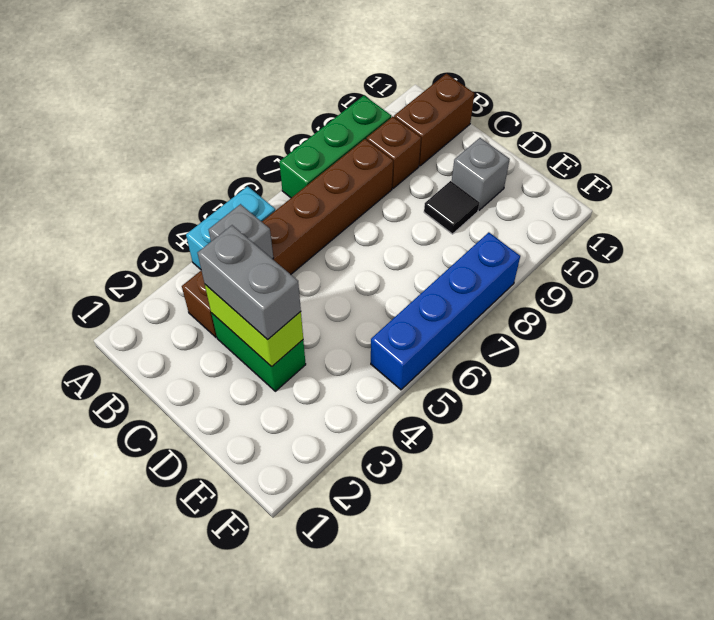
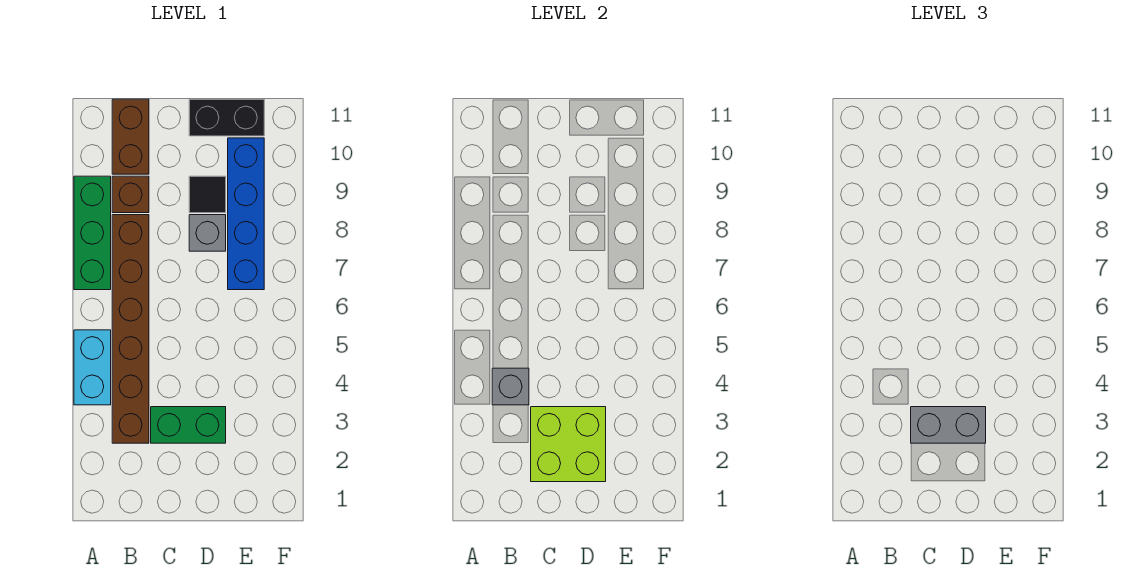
lime brick C3:D3 level 2 -> lime brick C2:D3 level 2
grey brick D10 level 1 -> grey brick D8 level 1
none -> black brick D11:E11 level 1
blue brick F5:F8 level 1 -> blue brick E7:E10 level 1

